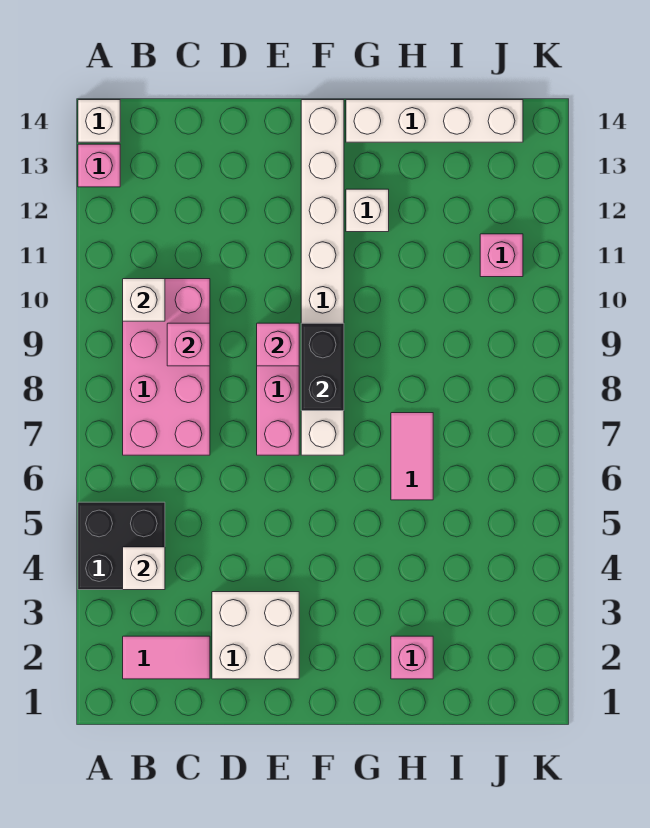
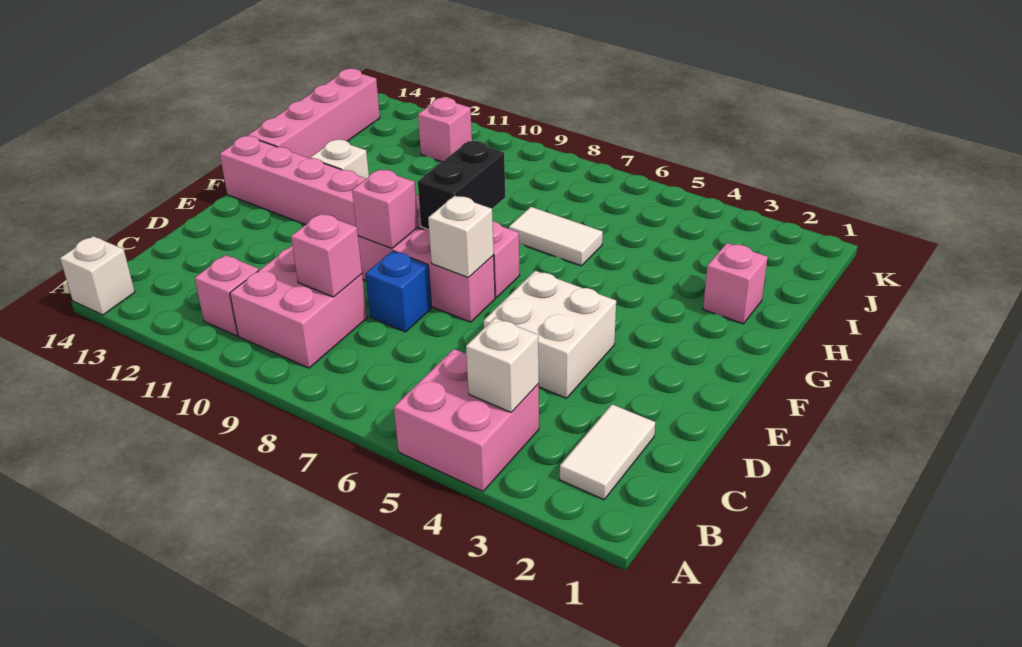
black brick A4:B5 level 1 -> pink brick A4:B5 level 1
pink brick A13 level 1 -> pink brick B11 level 1
pink tile B2:C2 level 1 -> white tile B2:C2 level 1
pink brick B7:C10 level 1 -> pink brick B9:C10 level 1
white brick B10 level 2 -> white brick E7 level 2
white brick D2:E3 level 1 -> white brick D4:E5 level 1
none -> blue brick D8 level 1
white brick F7:F14 level 1 -> pink brick F7:F14 level 1
black brick F8:F9 level 2 -> black brick F8:G8 level 2
white brick G14:J14 level 1 -> pink brick G14:J14 level 1
pink tile H6:H7 level 1 -> white tile H6:H7 level 1

